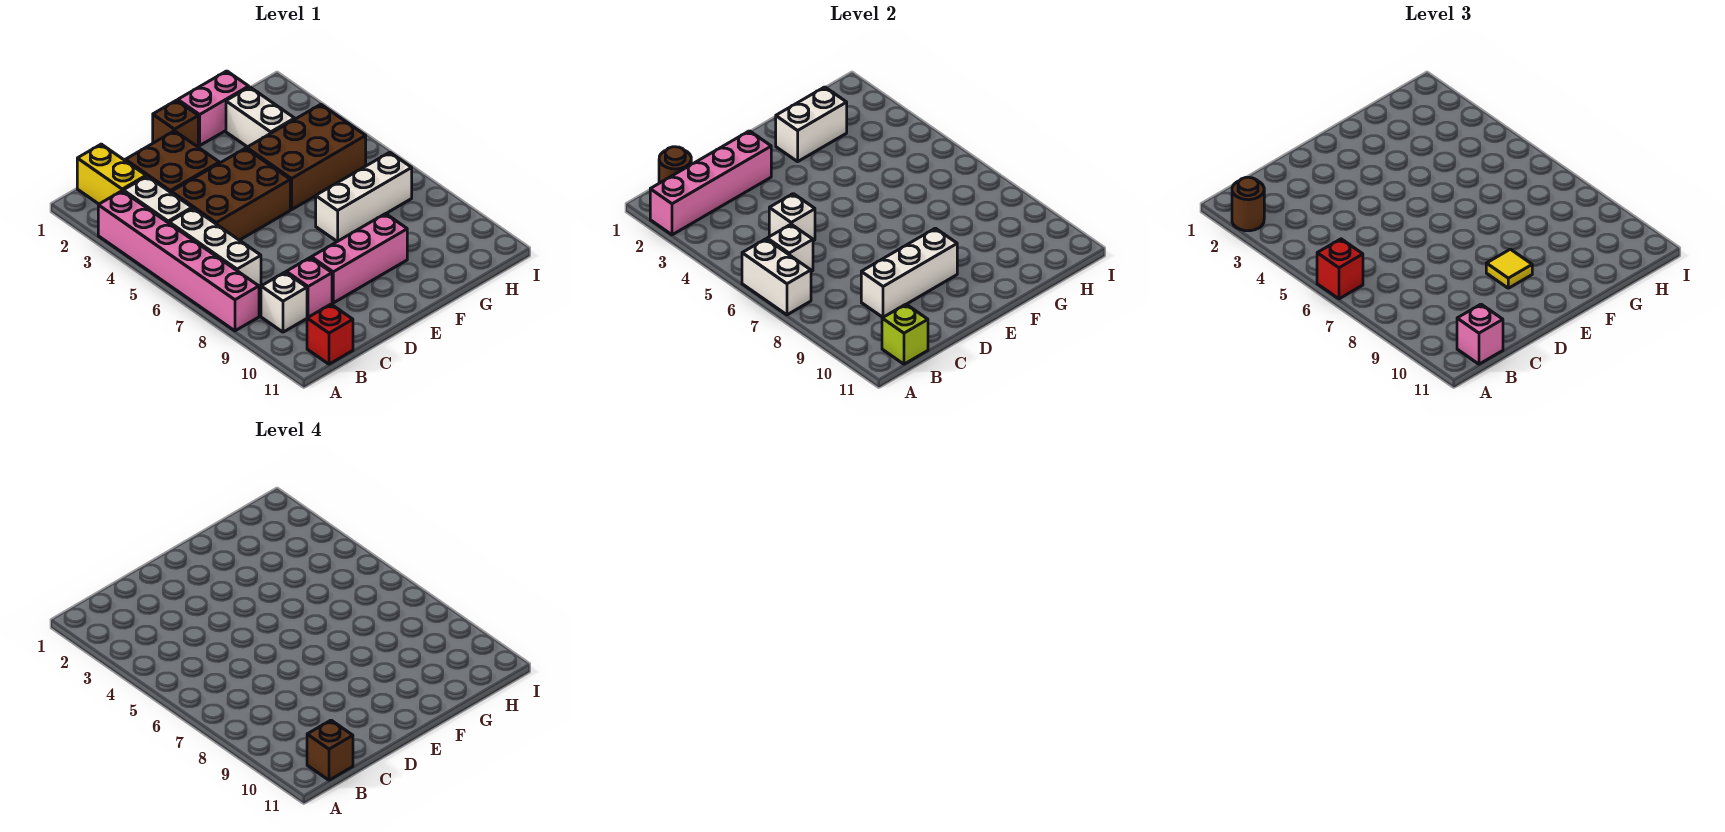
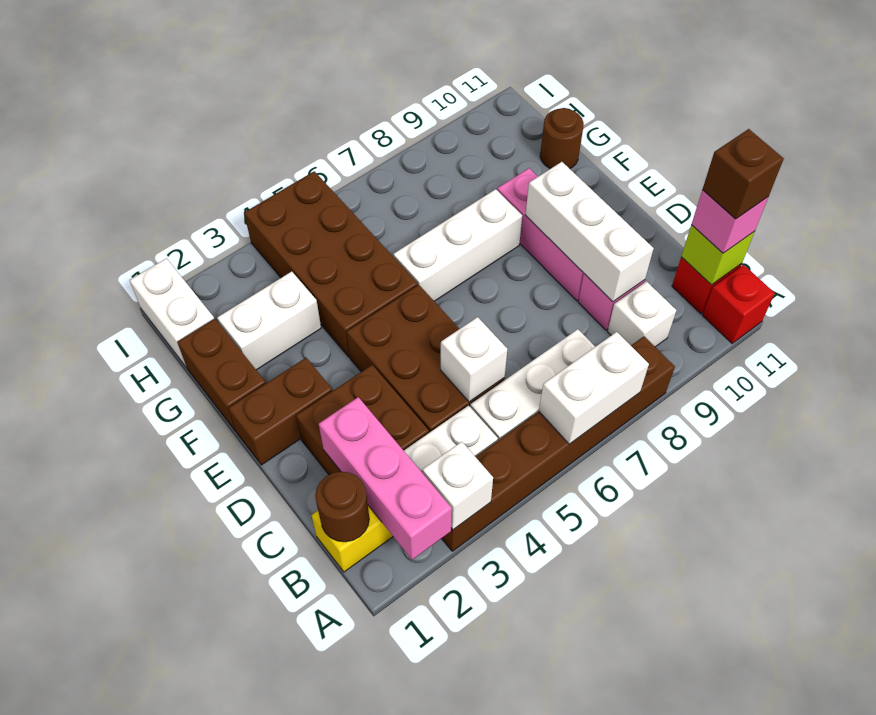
pink brick A2:D2 level 2 -> pink brick A2:C2 level 2
brown round brick A2 level 3 -> brown round brick G11 level 1
pink brick A3:A8 level 1 -> brown brick A3:A8 level 1
red brick A6 level 3 -> red brick A11 level 1
white brick B6 level 2 -> white brick A3 level 2
brown brick E1 level 1 -> brown brick E1:E2 level 1
yellow tile E9 level 3 -> none
pink brick F1:G1 level 1 -> brown brick F1:G1 level 1
white brick F2:G2 level 2 -> white brick H1:I1 level 1
brown brick F4:H5 level 1 -> brown brick F4:I5 level 1
white brick F7:H7 level 1 -> white brick F6:F8 level 1

